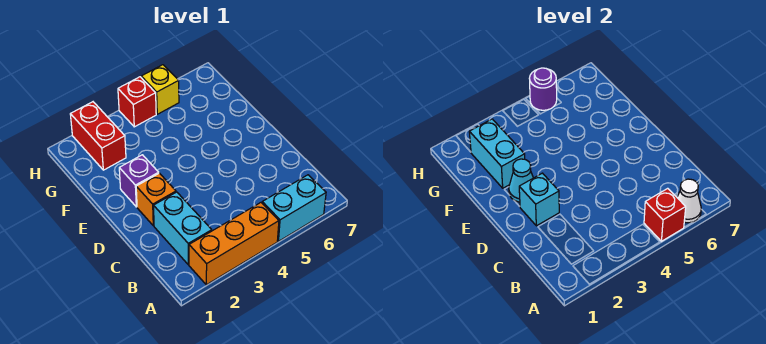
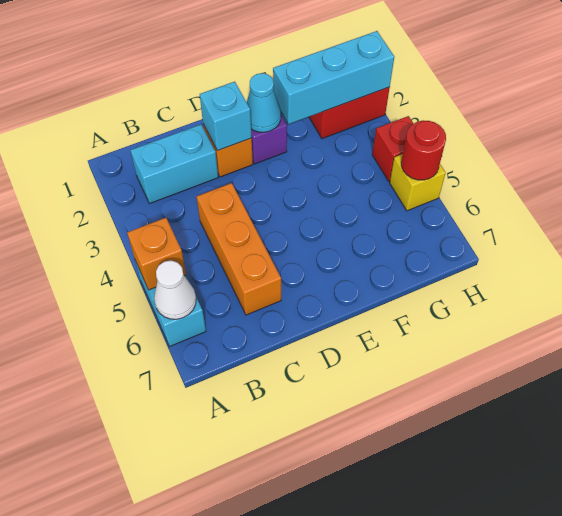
orange brick A2:A4 level 1 -> orange brick C4:C6 level 1
red brick A5 level 2 -> orange brick A5 level 2
cyan brick F2:G2 level 2 -> cyan brick F2:H2 level 2
purple round brick H5 level 2 -> red round brick H5 level 2

